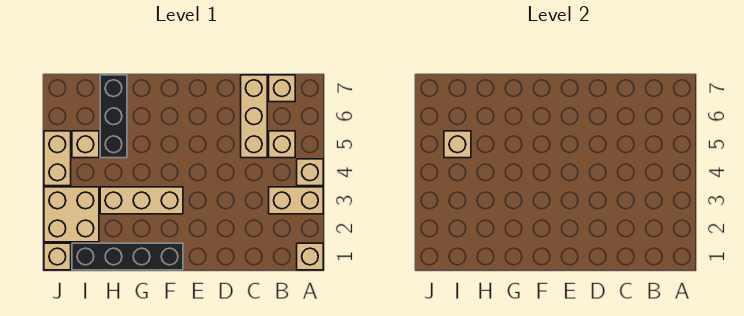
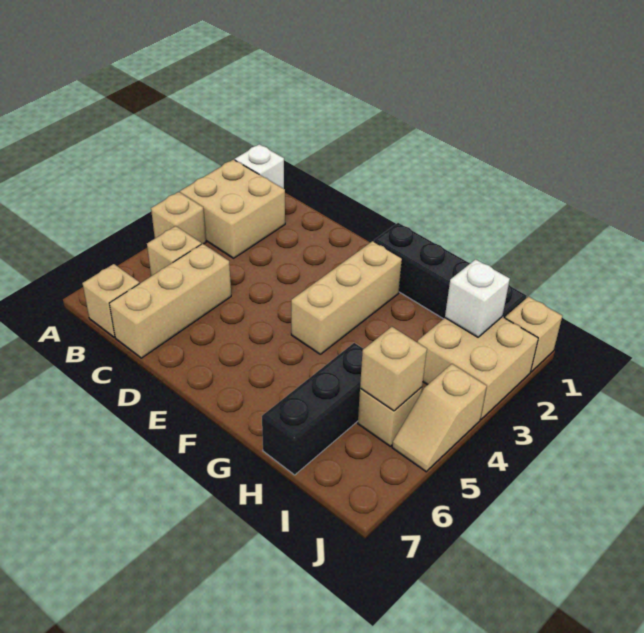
tan brick A1 level 1 -> white brick A1 level 1
tan brick A3:B3 level 1 -> tan brick A2:B3 level 1
tan brick F3:H3 level 1 -> tan brick F2:F4 level 1
none -> white brick I2 level 2
tan brick J4:J5 level 1 -> tan slope J4:J5 level 1 top 4

